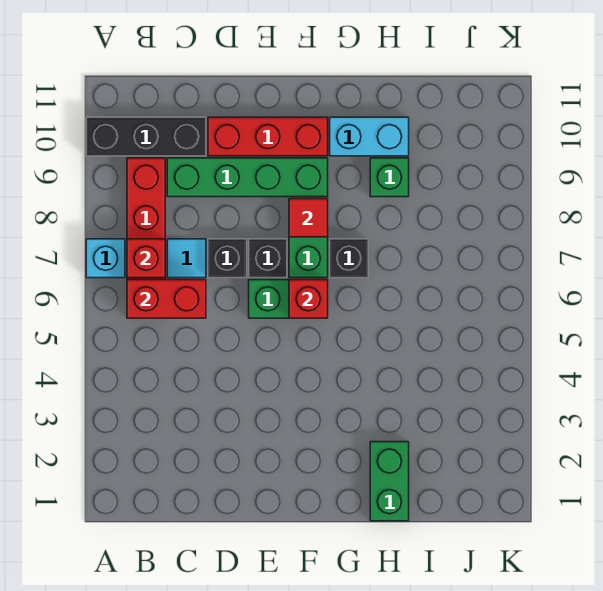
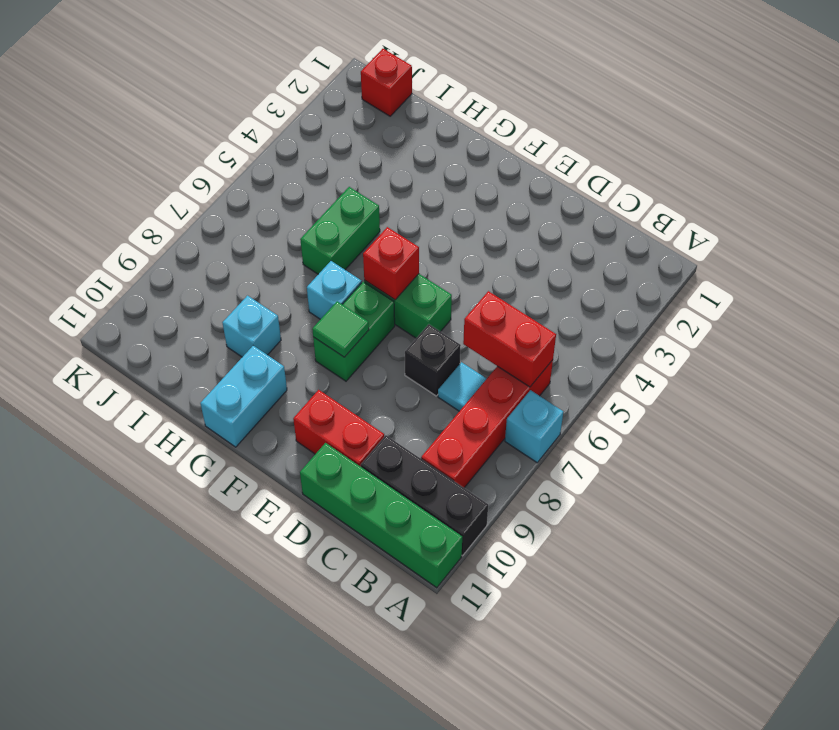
red brick B7 level 2 -> red brick J1 level 1
green brick C9:F9 level 1 -> green brick A11:D11 level 1
red brick D10:F10 level 1 -> red brick D10:E10 level 1
black brick E7 level 1 -> none
red tile F8 level 2 -> green tile F8 level 2
black brick G7 level 1 -> cyan brick G7 level 1
cyan brick G10:H10 level 1 -> cyan brick G10:G11 level 1
green brick H1:H2 level 1 -> green brick H5:H6 level 1
green brick H9 level 1 -> cyan brick H9 level 1

